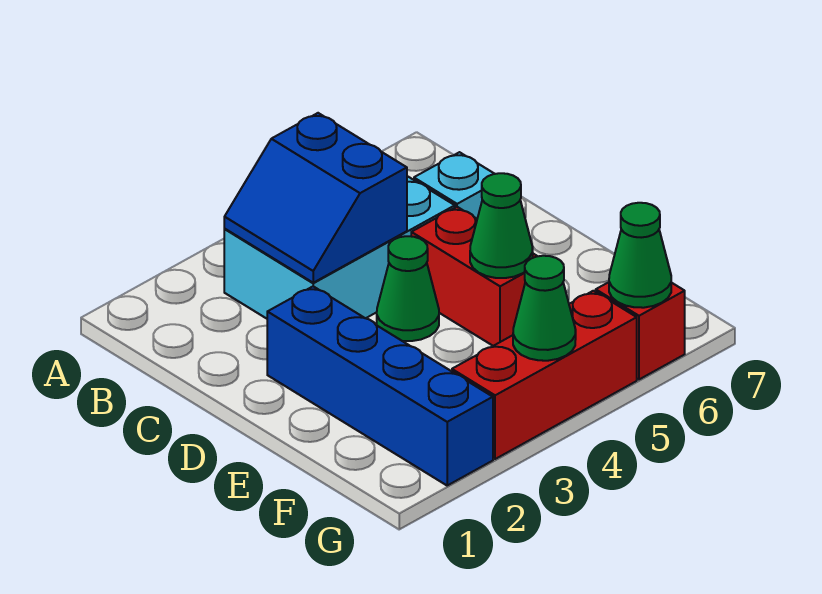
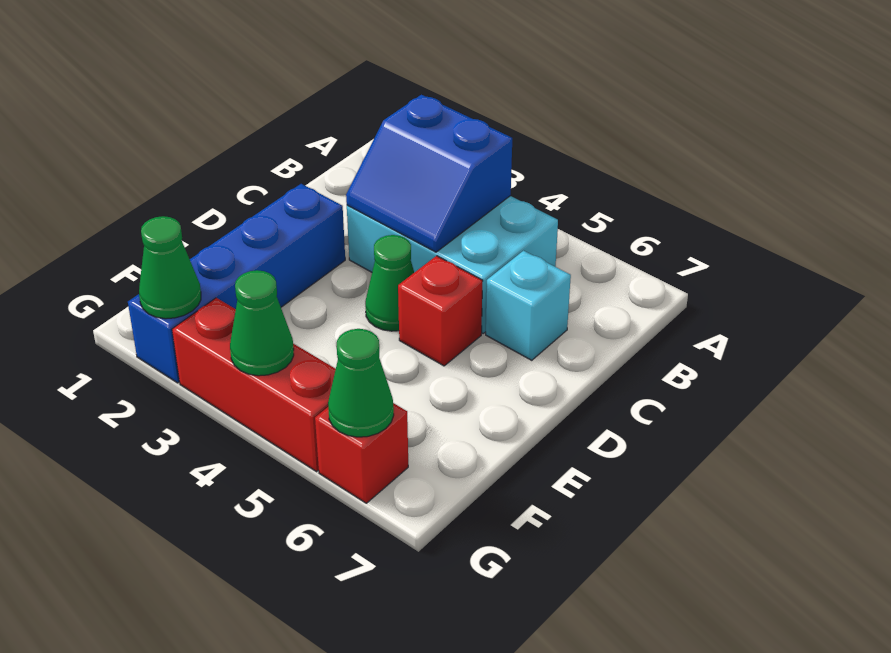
blue slope B3:C4 level 2 top 4 -> blue slope B3:C4 level 2 top B
red brick D5:E5 level 1 -> red brick D5 level 1
green cone E5 level 2 -> green cone G2 level 2

